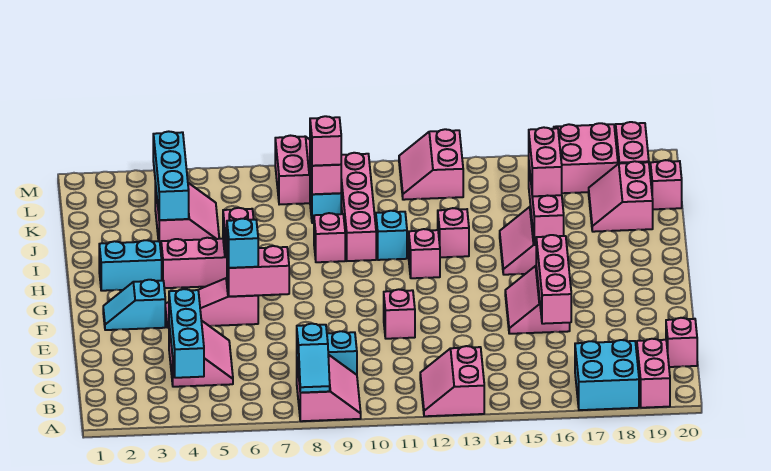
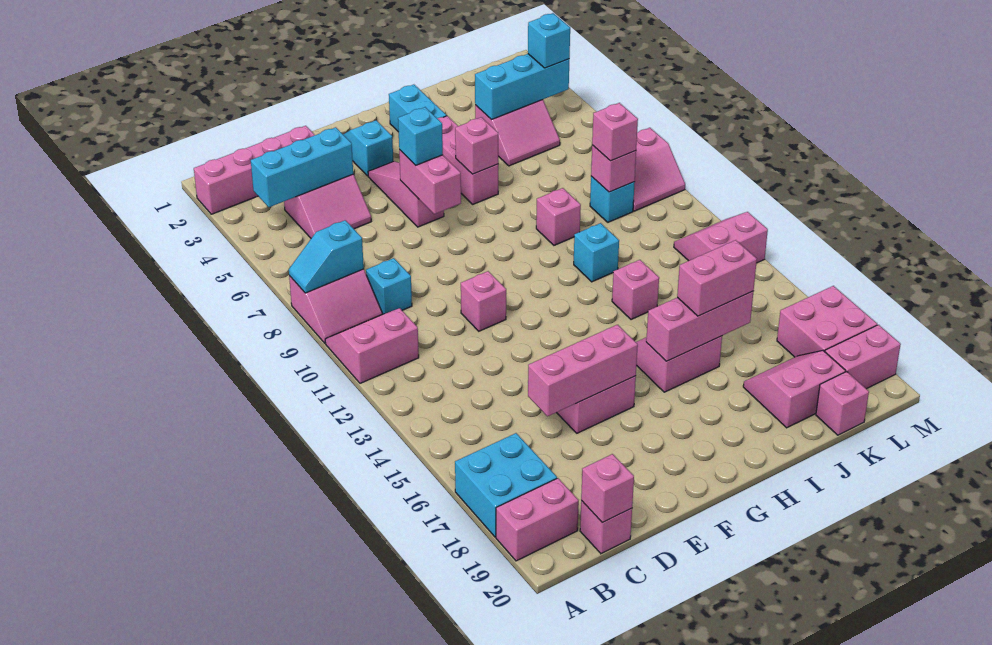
pink slope A12:B13 level 1 top 13 -> pink slope A10:B11 level 1 top 11
pink brick H12 level 1 -> pink brick C20 level 2
pink brick I10:L10 level 1 -> pink brick A2:D2 level 1
none -> cyan brick L4 level 3

